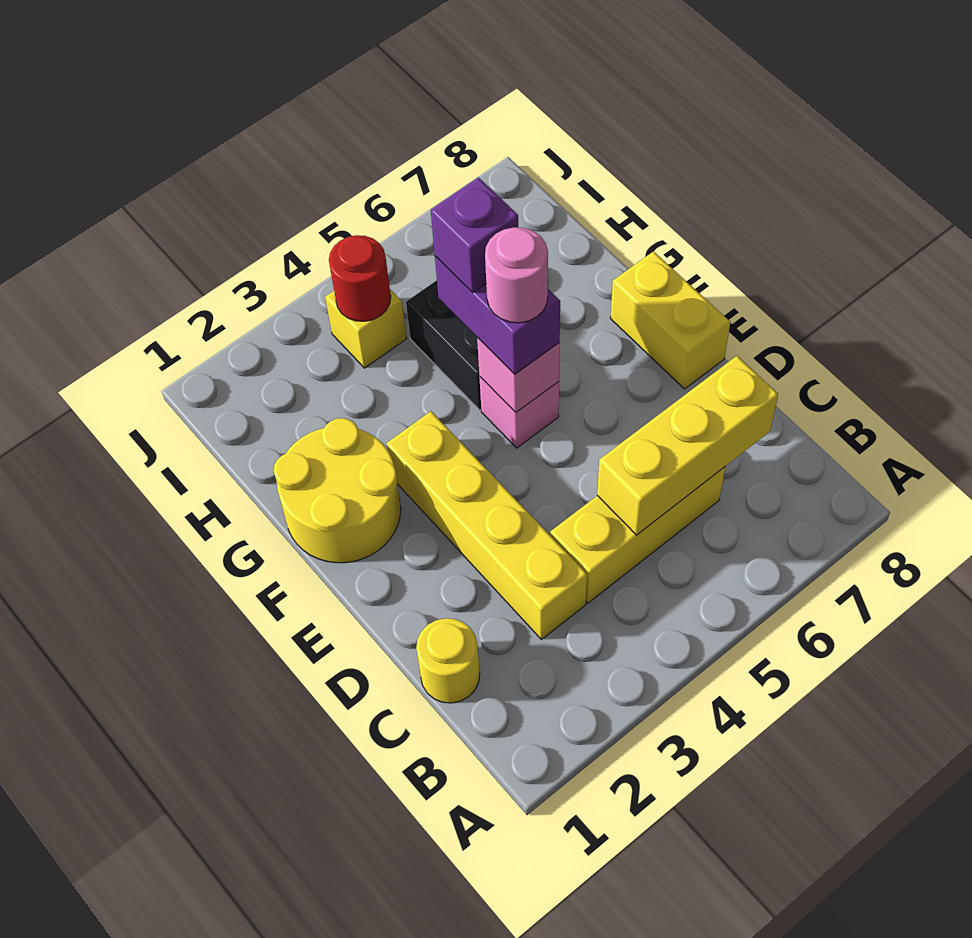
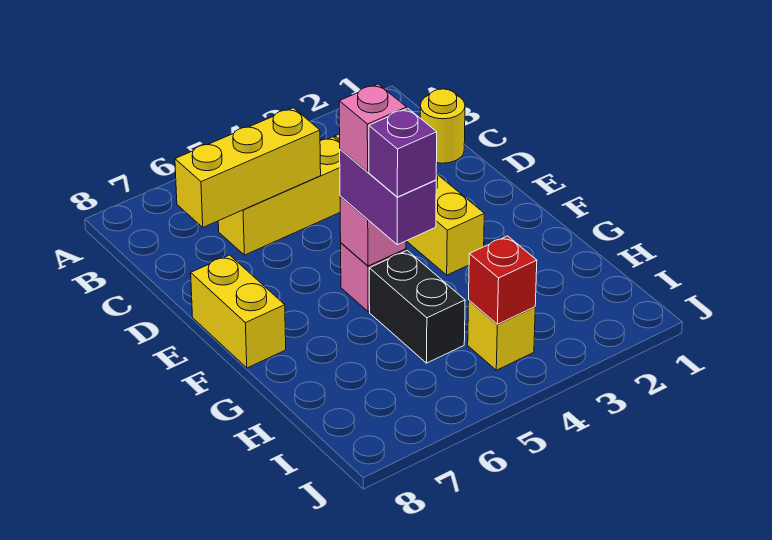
yellow round brick F1:G2 level 1 -> none
pink round brick F5 level 4 -> pink brick F5 level 4
red round brick I4 level 2 -> red brick I4 level 2

